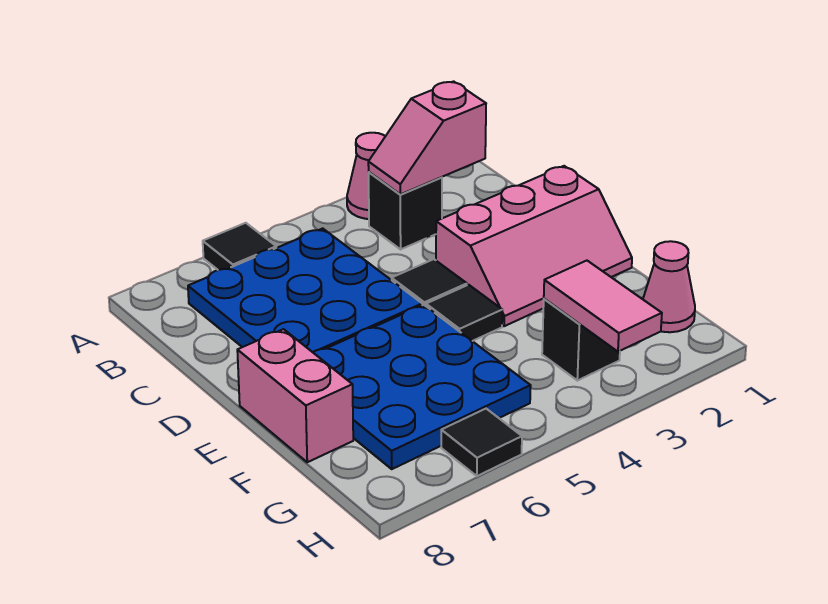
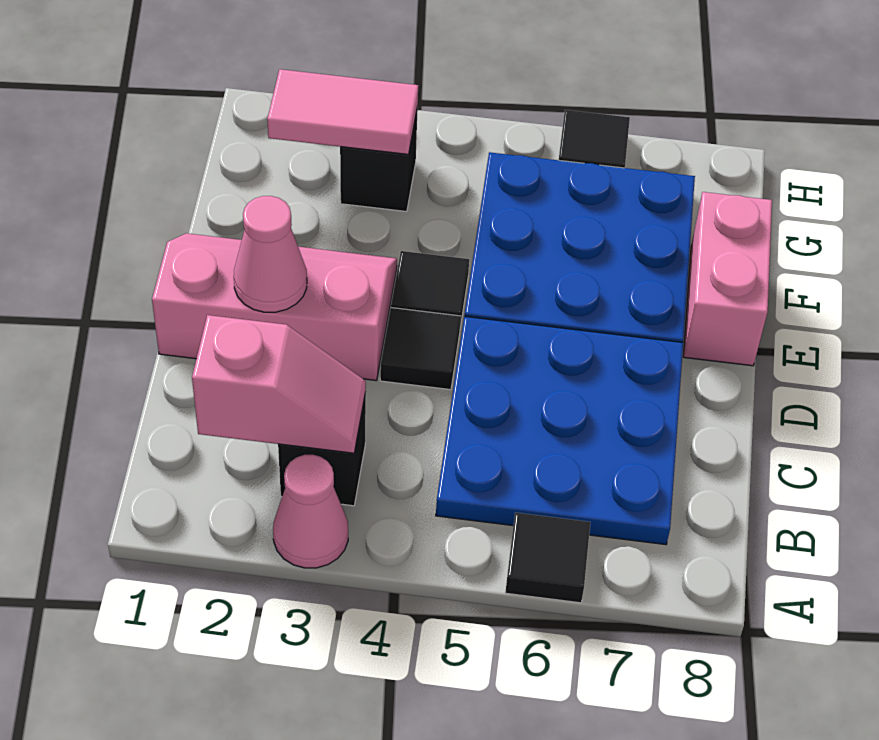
pink cone G1 level 1 -> pink cone D2 level 2
pink tile G3:H3 level 2 -> pink tile G2:G3 level 2

